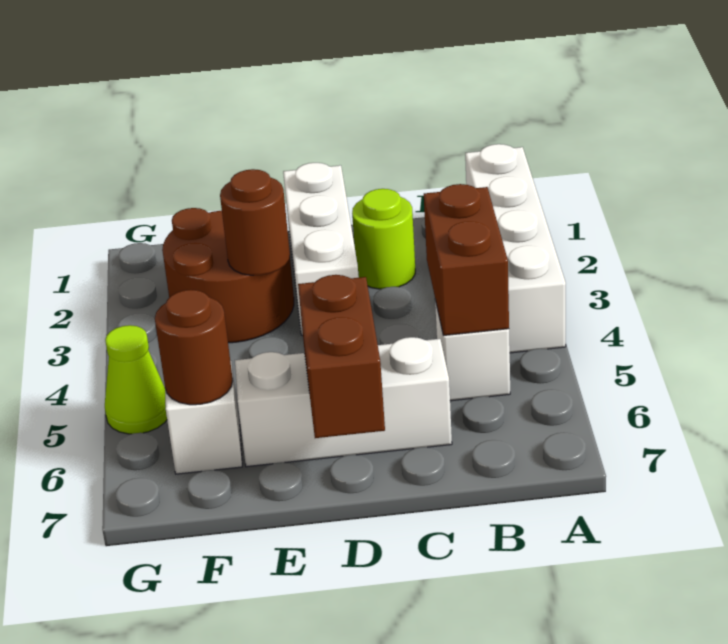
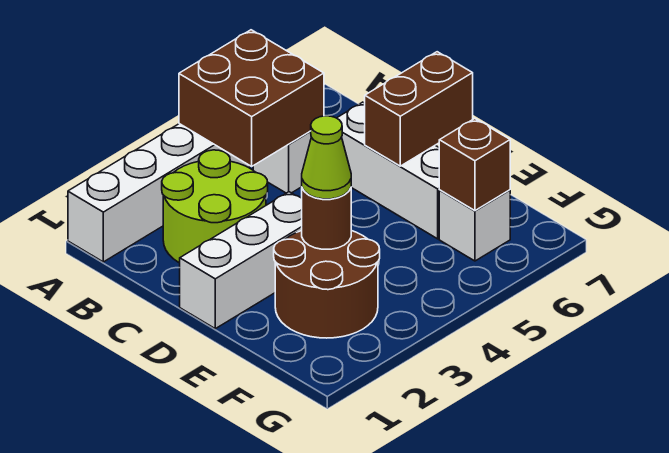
brown brick B4:B5 level 2 -> brown brick A4:B5 level 2
lime round brick C2 level 1 -> lime round brick B2:C3 level 1
brown round brick F6 level 2 -> brown brick F6 level 2
lime cone G5 level 1 -> lime cone E3 level 3

